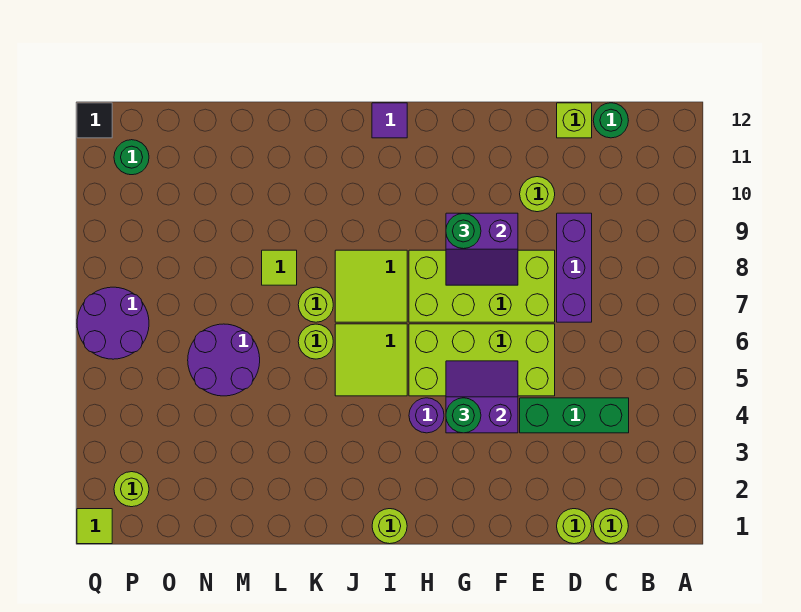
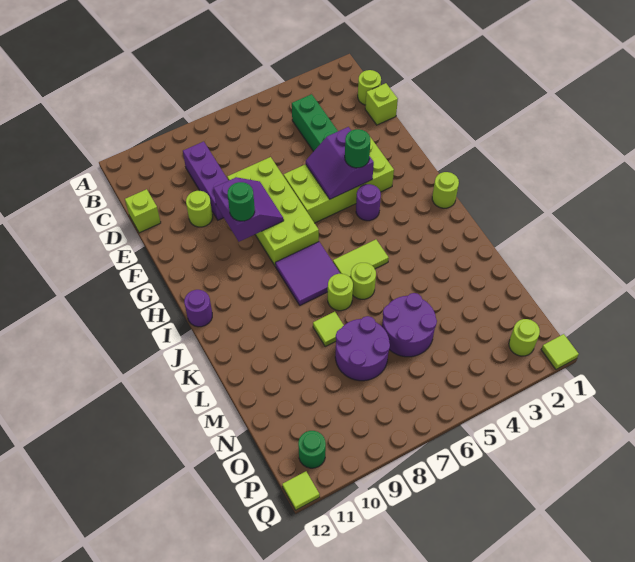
green round brick C12 level 1 -> none
lime round brick D1 level 1 -> lime brick D1 level 1
purple brick D7:D9 level 1 -> purple brick C9:E9 level 1
lime brick E5:H6 level 1 -> lime brick F3:G6 level 1
lime tile I5:J6 level 1 -> lime tile J5:J6 level 1
lime tile I7:J8 level 1 -> purple tile I7:J8 level 1
purple tile I12 level 1 -> purple round brick I12 level 1
purple round brick P6:Q7 level 1 -> purple round brick M7:N8 level 1
black tile Q12 level 1 -> lime tile Q12 level 1

